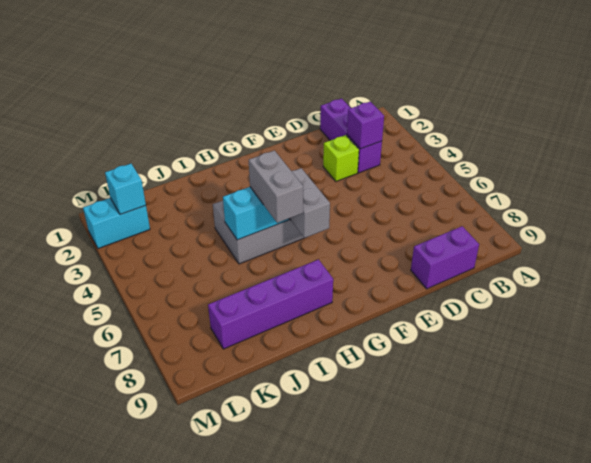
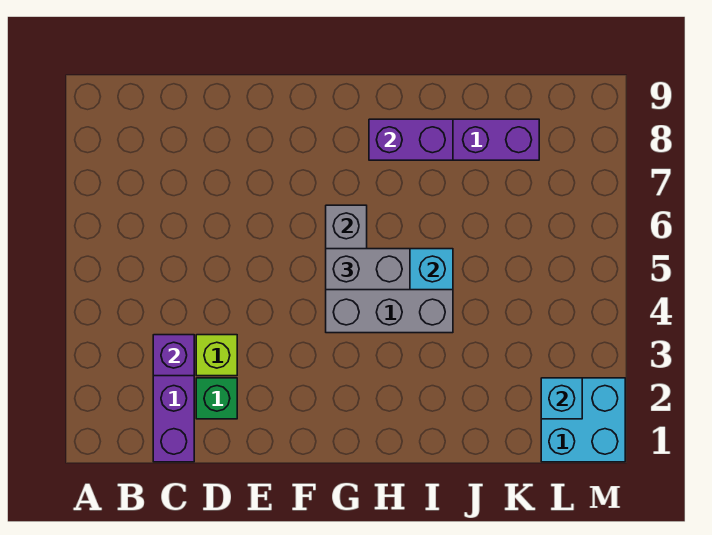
purple brick C9:D9 level 1 -> purple brick H8:I8 level 2
none -> green brick D2 level 1
grey brick H5:H6 level 3 -> grey brick G5:H5 level 3
cyan brick L2:M2 level 1 -> cyan brick L1:M2 level 1

